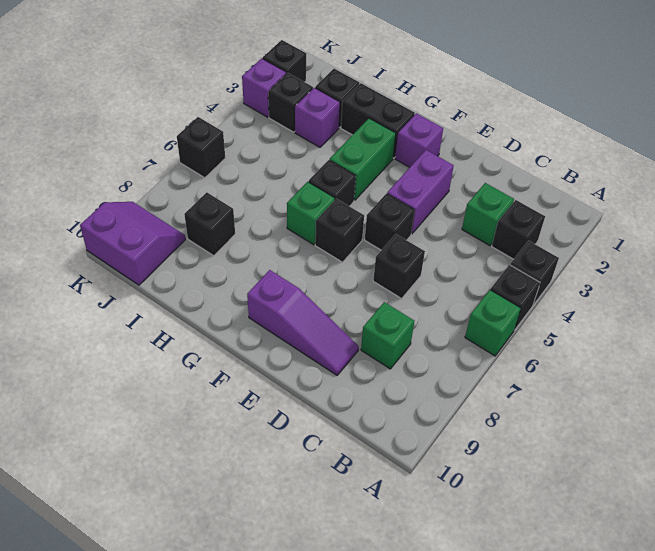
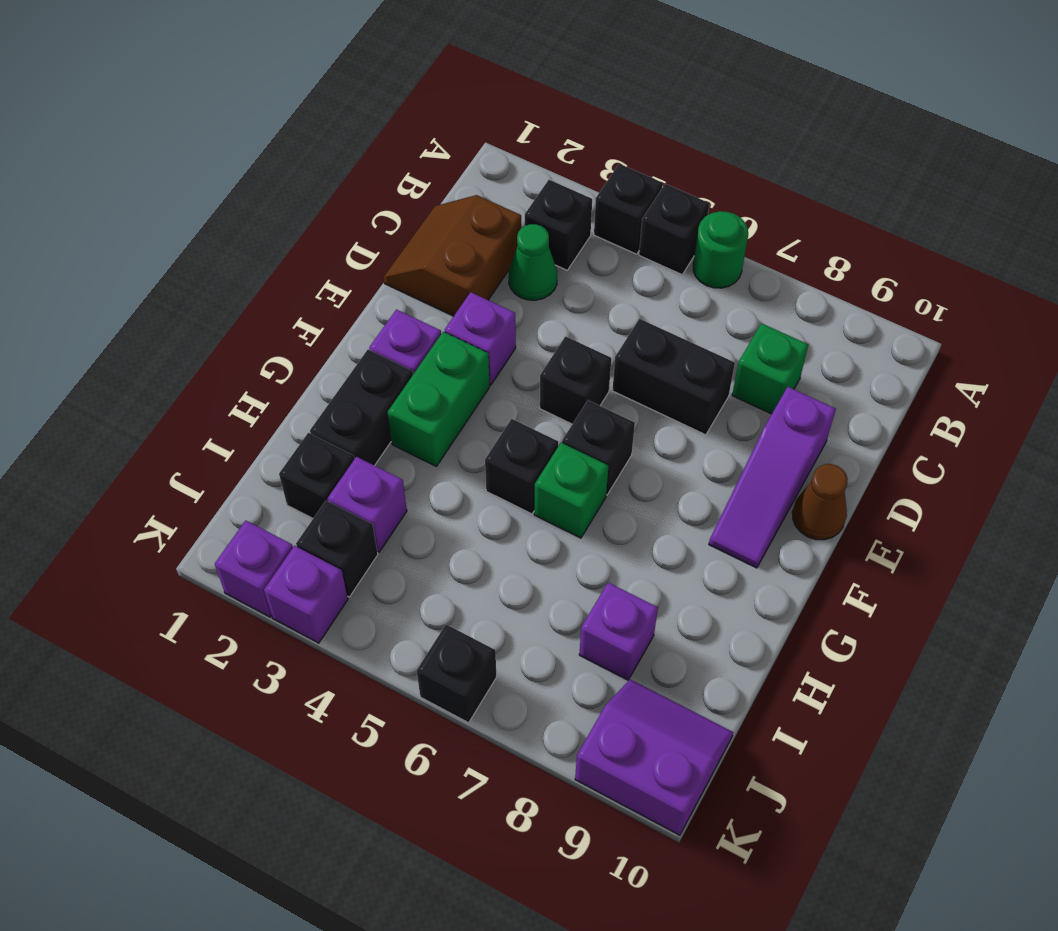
green brick A6 level 1 -> green round brick A6 level 1
none -> brown slope C1:D2 level 1 top 2
green brick C3 level 1 -> green cone C3 level 1
black brick D6 level 1 -> black brick D6:D7 level 1
purple slope D9:F9 level 1 top F -> purple slope D9:F9 level 1 top D
purple brick E3:E4 level 1 -> purple brick E3 level 1
none -> brown cone E10 level 1
green brick G3:G4 level 1 -> green brick F3:G3 level 1
black brick I8 level 1 -> purple brick I8 level 1
purple slope J9:K10 level 1 top 10 -> purple slope J9:K10 level 1 top K
black brick K2 level 1 -> purple brick K2 level 1

